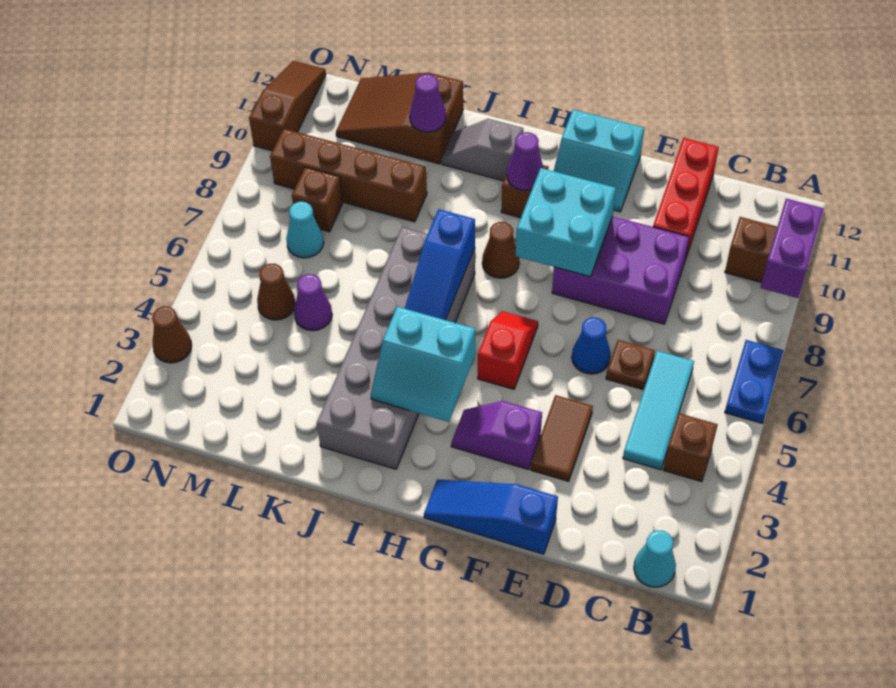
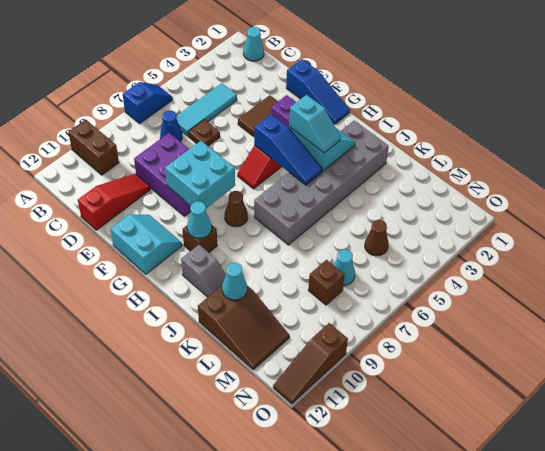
blue plate A6:A7 level 1 -> blue slope A6:A7 level 1 top 7
purple brick A9:A10 level 2 -> none
brown brick B4 level 1 -> none
red brick D10:D12 level 1 -> red slope D10:D12 level 1 top 12
blue cone E6 level 1 -> blue cone C7 level 1
none -> cyan slope H4:I4 level 3 top H
purple cone H10 level 2 -> cyan cone H10 level 2
blue slope I5:I7 level 2 top 7 -> blue slope G5:I5 level 2 top G
brown brick K9:N9 level 1 -> none
purple cone K11 level 2 -> cyan cone K11 level 2
purple cone L5 level 1 -> none
brown cone O3 level 1 -> none

